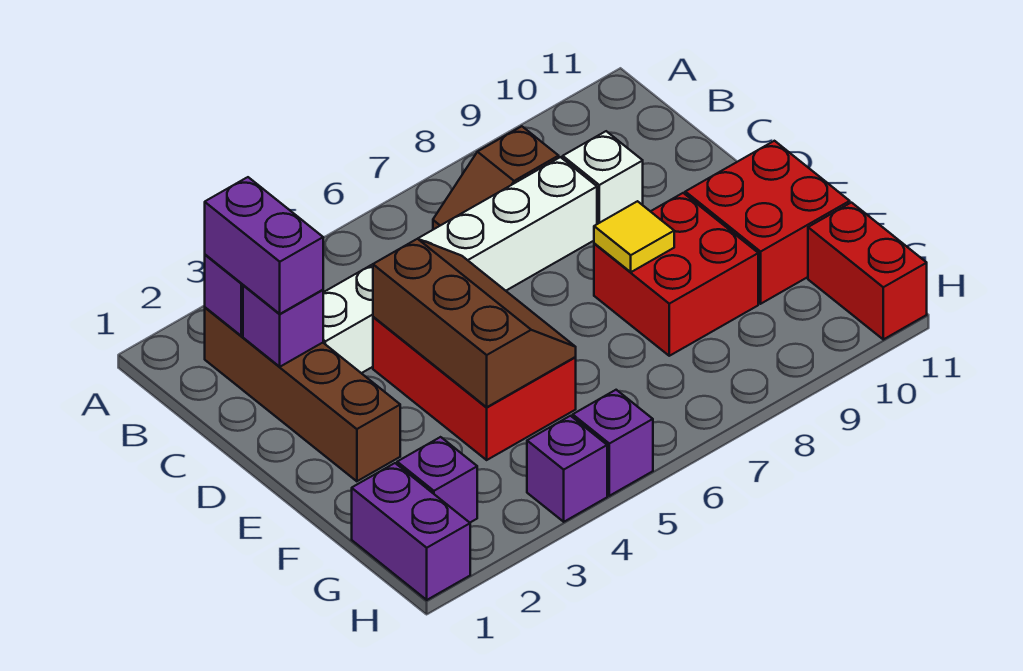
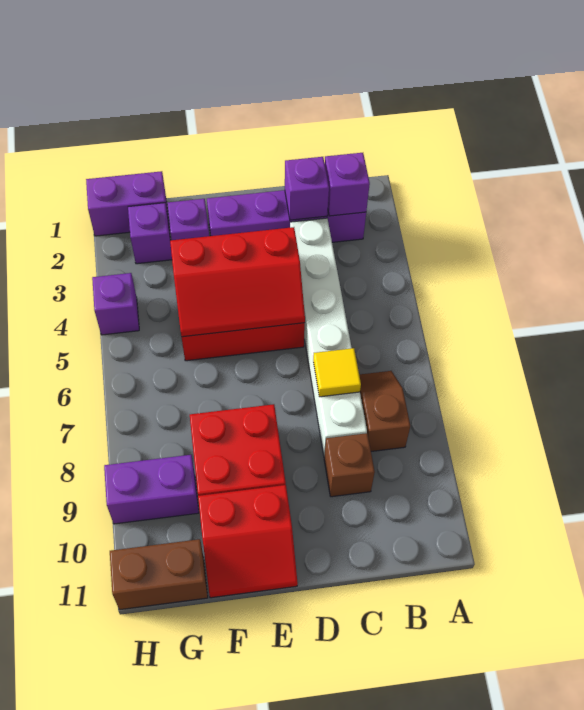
brown brick B2:E2 level 1 -> purple brick B2:E2 level 1
purple brick B2:C2 level 3 -> purple brick G9:H9 level 1
white brick C9 level 1 -> brown brick C9 level 1
brown slope D4:F5 level 2 top 4 -> red slope D4:F5 level 2 top 4
yellow tile E8 level 2 -> yellow tile C7 level 2
red brick E10:F11 level 1 -> red slope E10:F11 level 1 top 10
red brick G11:H11 level 1 -> brown brick G11:H11 level 1
purple brick H5 level 1 -> purple brick F2 level 1

